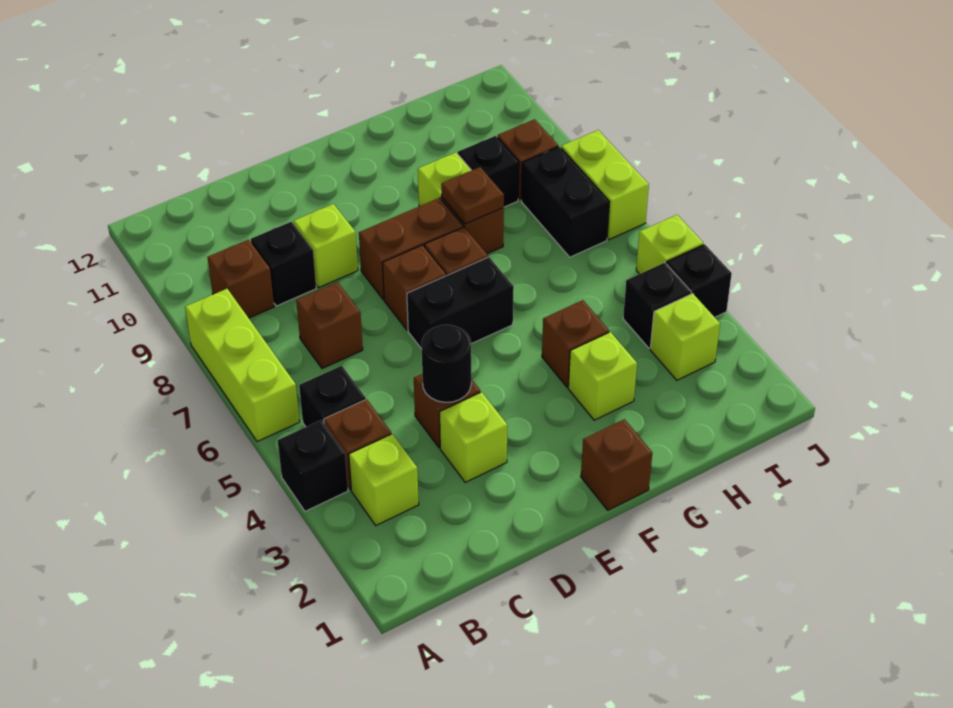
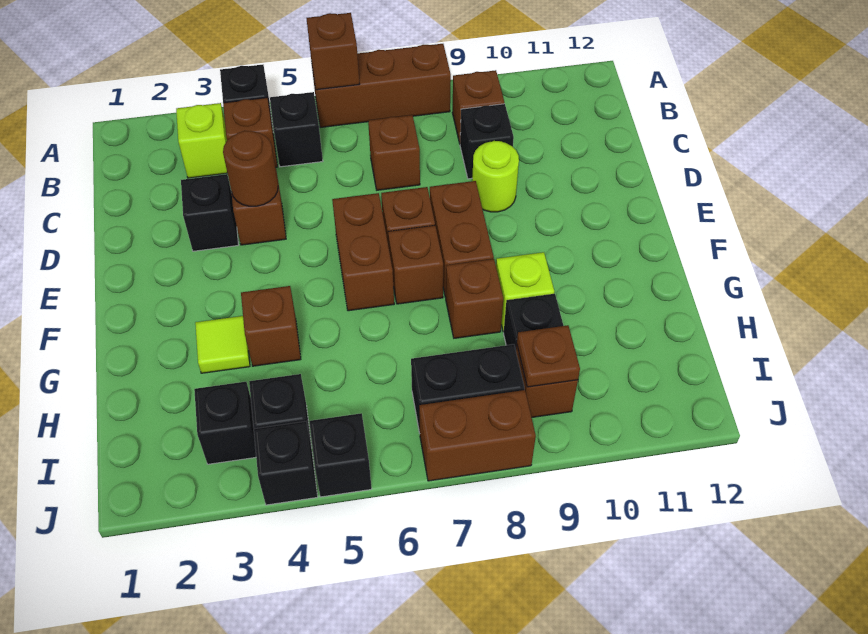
lime brick A6:A8 level 1 -> brown brick A6:A8 level 1
lime brick D3 level 1 -> black brick D3 level 1
black round brick D4 level 2 -> brown round brick D4 level 2
lime brick D9 level 1 -> lime round brick D9 level 1
black brick E6:F6 level 1 -> brown brick E6:F6 level 1
brown brick F1 level 1 -> brown brick A6 level 2
lime brick G3 level 1 -> lime tile G3 level 1
brown plate G8 level 2 -> brown plate I9 level 2
lime brick I3 level 1 -> black brick I3 level 1
lime brick J5 level 1 -> black brick J5 level 1
lime brick J7:J8 level 1 -> brown brick J7:J8 level 1

